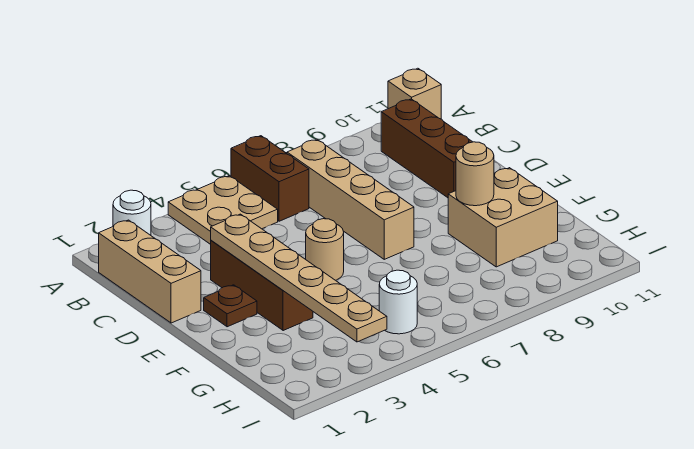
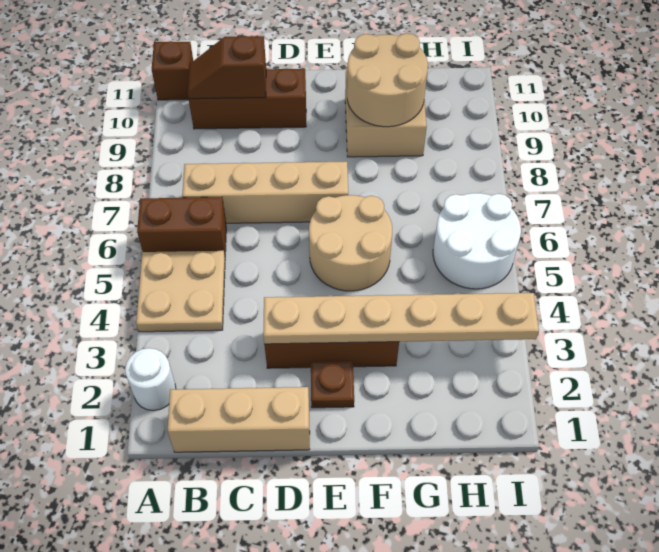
tan brick A11 level 1 -> brown brick A11 level 1
none -> brown slope B10:C10 level 2 top C
tan round brick E5 level 1 -> tan round brick E5:F6 level 1
tan round brick F9 level 2 -> tan round brick F9:G10 level 2
white round brick H5 level 1 -> white round brick H5:I6 level 1

